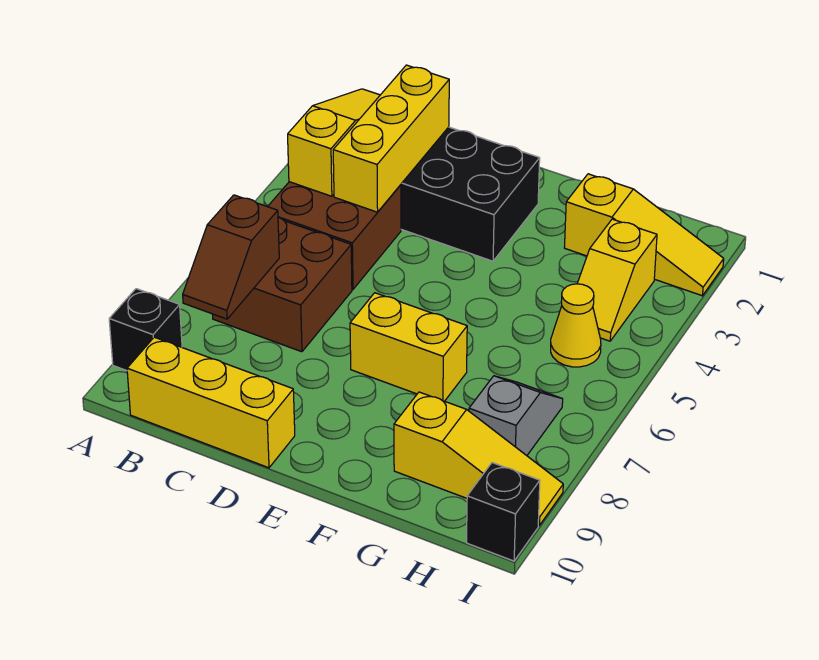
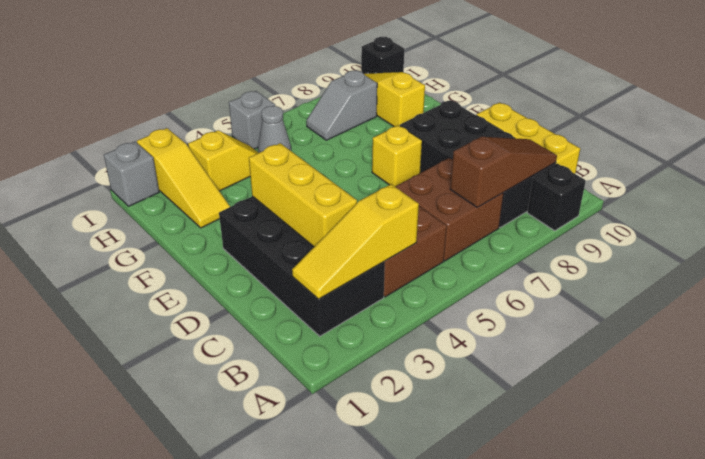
brown slope B7:B8 level 2 top 7 -> brown slope B7:B9 level 2 top 7
none -> black brick B8:E9 level 1
yellow brick C2:C4 level 2 -> yellow brick C3:E3 level 2
yellow brick E7:F7 level 1 -> yellow brick E7 level 1
yellow slope G2:I2 level 1 top G -> yellow slope G2:I2 level 1 top I
yellow cone H5 level 1 -> grey cone H5 level 1
none -> grey brick I1 level 1
none -> grey brick I5 level 1

